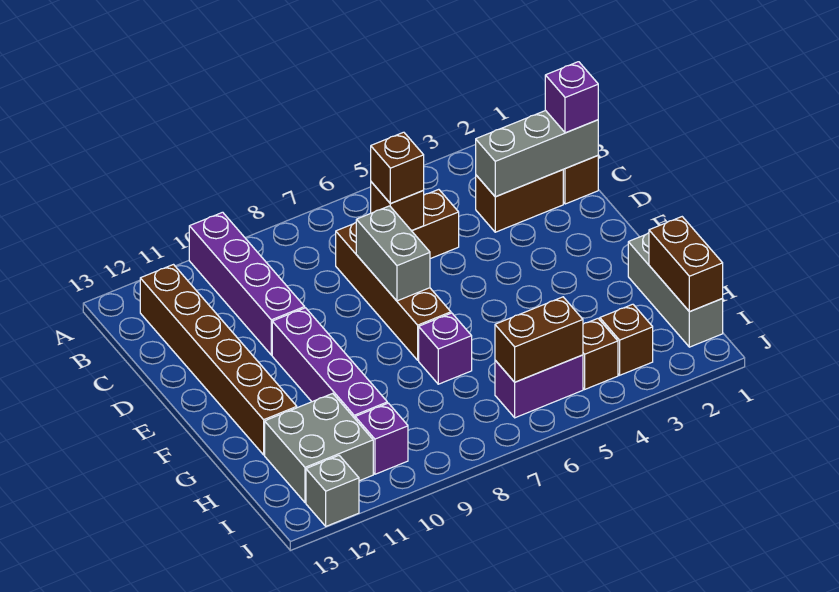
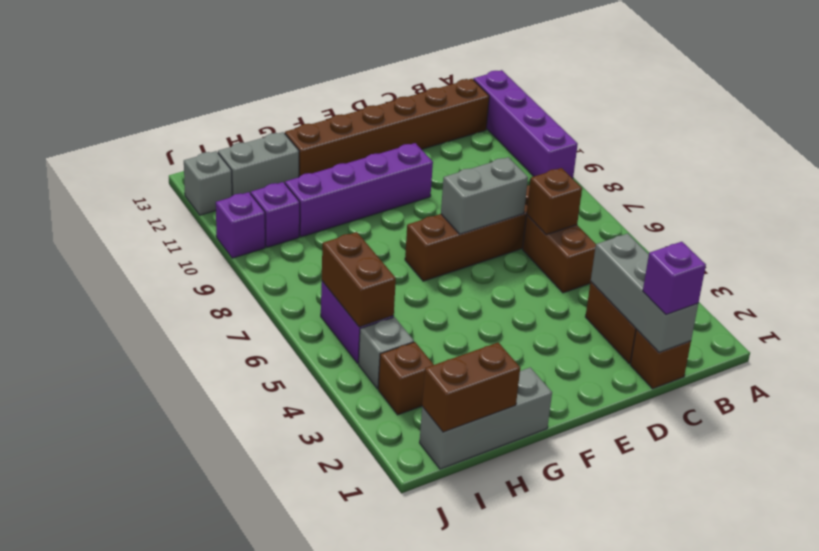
purple brick A10:D10 level 1 -> purple brick A9:A12 level 1
brown brick C6 level 3 -> none
purple brick G7 level 1 -> purple brick J10 level 1
grey brick H11:I12 level 1 -> grey brick H12:I12 level 1
brown brick I4 level 1 -> grey brick I4 level 1

